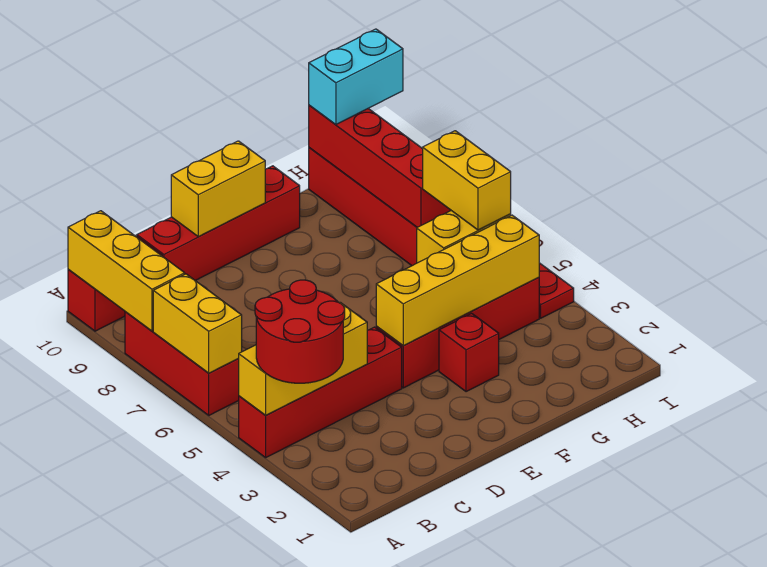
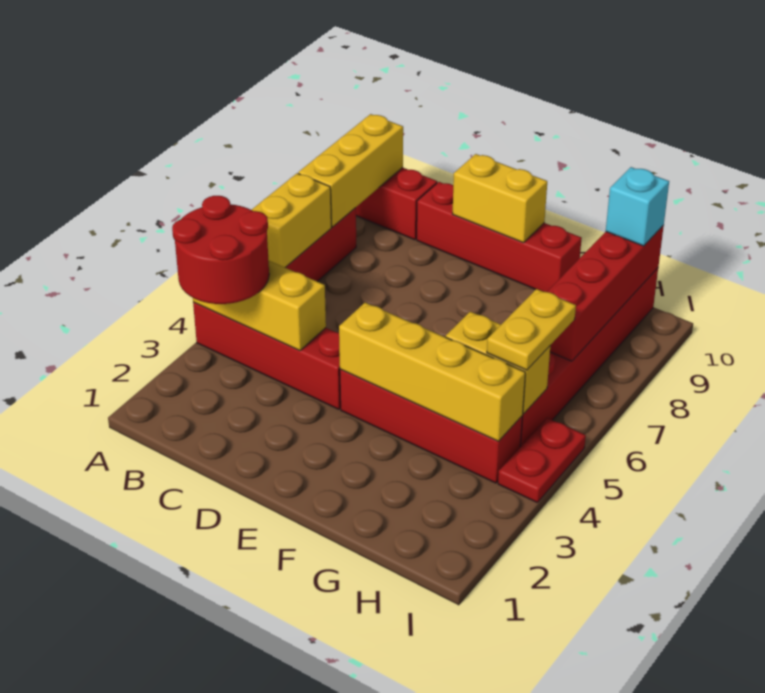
red brick F3 level 1 -> none
yellow brick H5:H6 level 3 -> yellow plate H5:H6 level 3
cyan brick H10:I10 level 3 -> cyan brick H10 level 3

